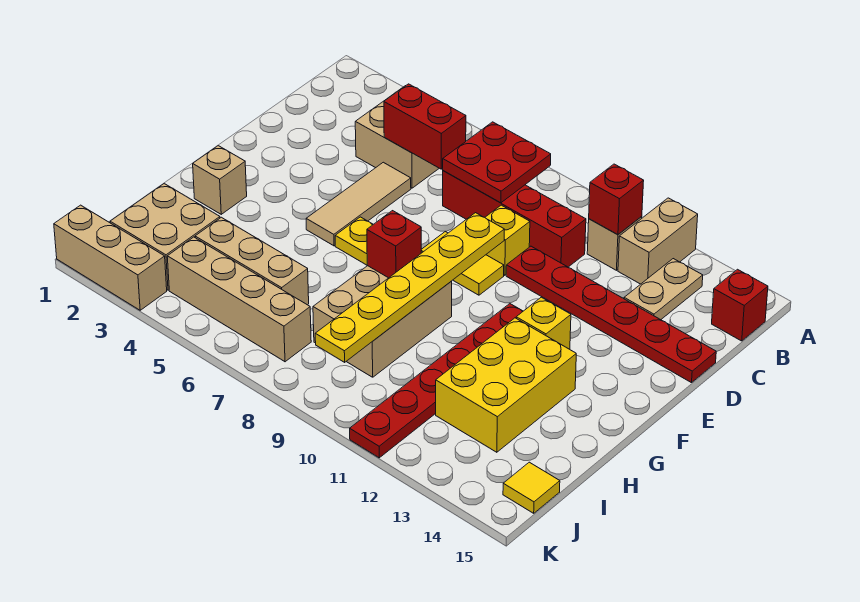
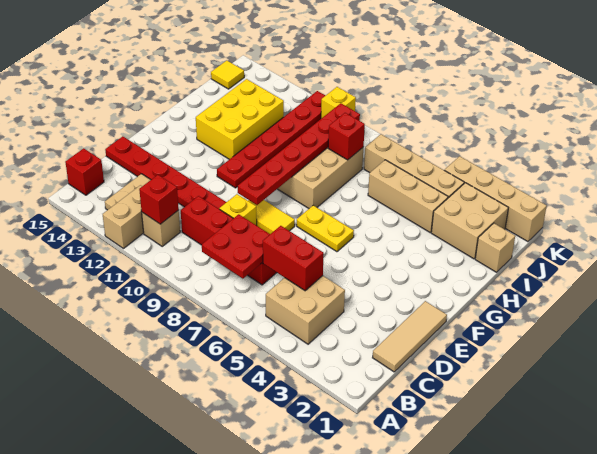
tan tile D5:F5 level 1 -> tan tile C1:E1 level 1
yellow plate E9:J9 level 2 -> red plate E9:J9 level 2
yellow brick F12 level 1 -> yellow brick K10 level 1
tan brick G2 level 1 -> tan brick I1 level 1
red brick G8 level 2 -> red brick I8 level 2
tan brick K1:K3 level 1 -> tan brick K1:K4 level 1

